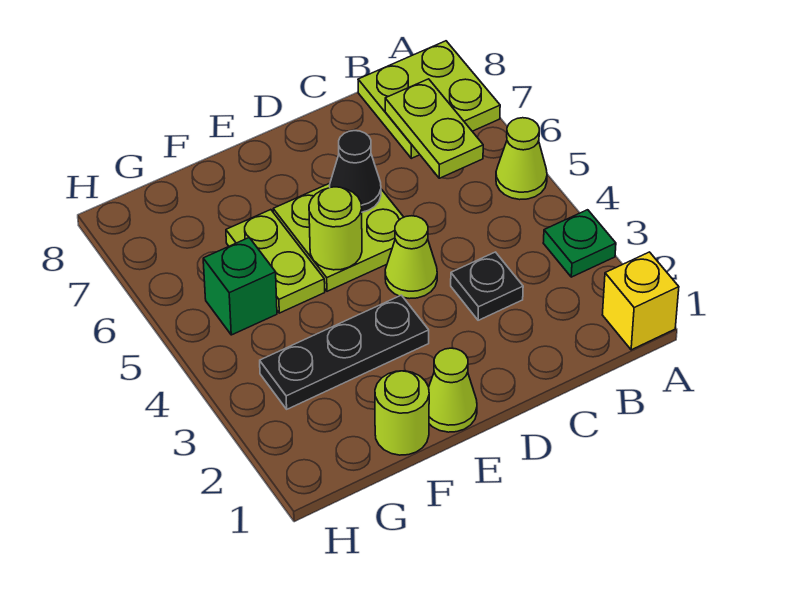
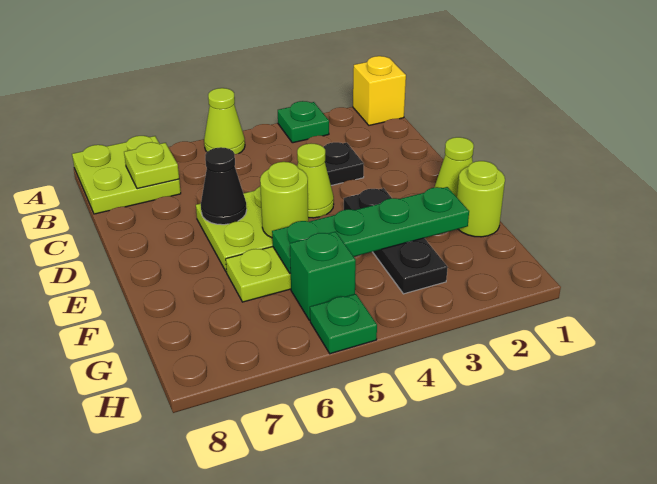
lime plate B6:B7 level 2 -> lime plate B7 level 2
none -> green plate F2:F5 level 2
none -> green plate H5 level 1

